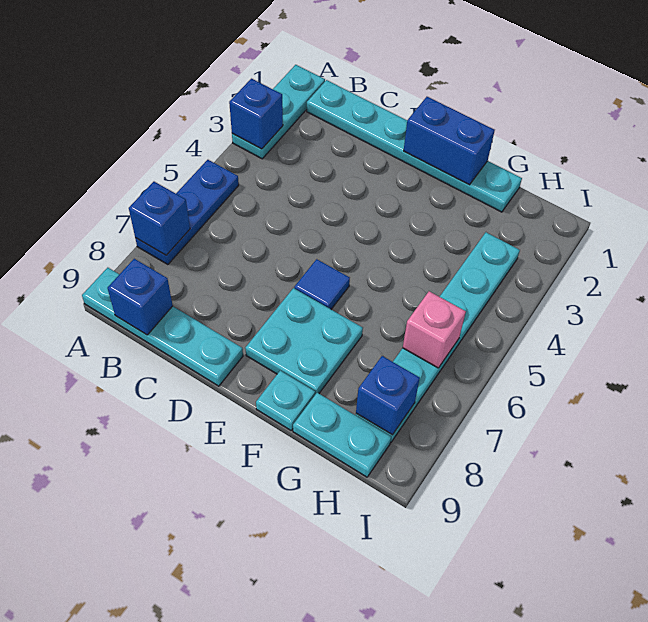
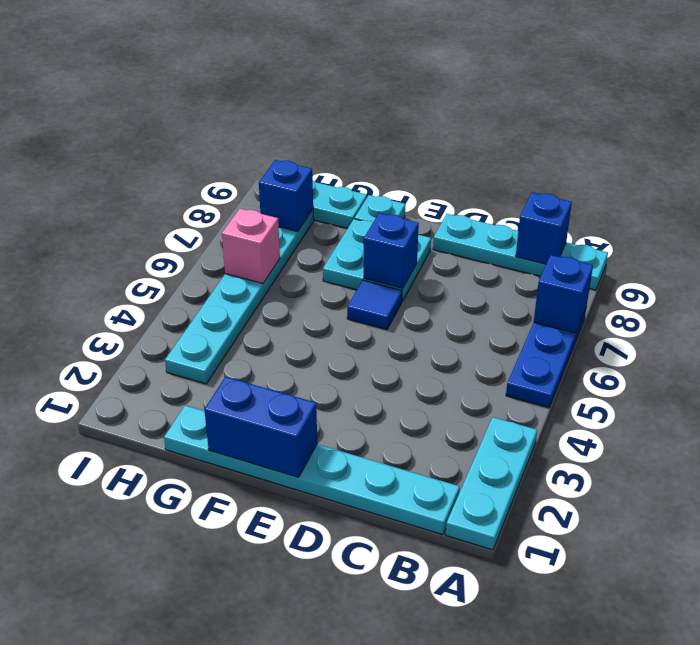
blue brick A3 level 2 -> blue brick E7 level 2

